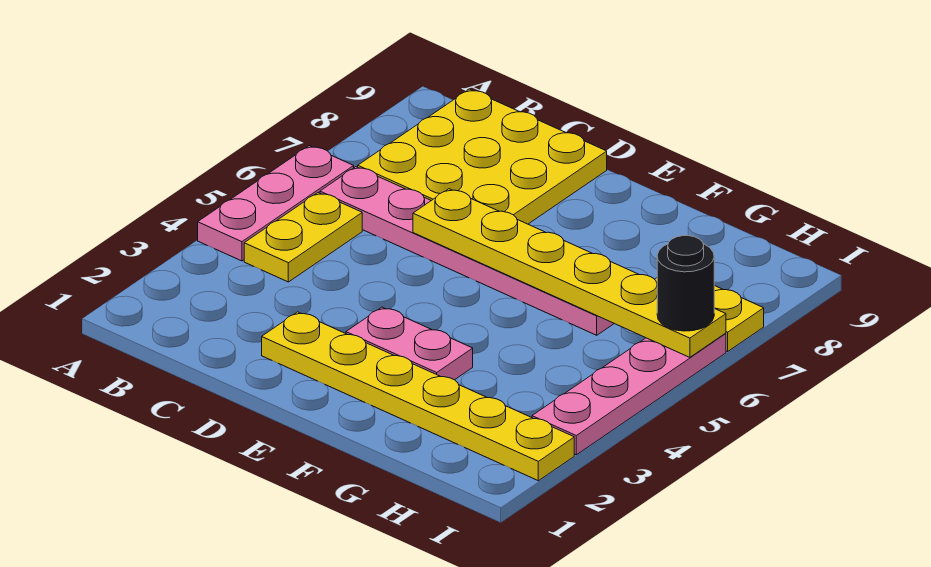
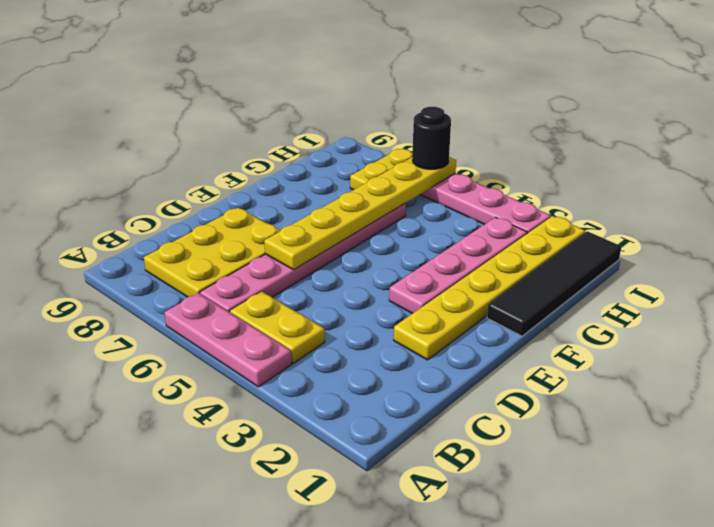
yellow plate B7:D9 level 1 -> yellow plate B7:D8 level 1
pink plate E3:F3 level 1 -> pink plate E3:H3 level 1
none -> black tile F1:I1 level 1

